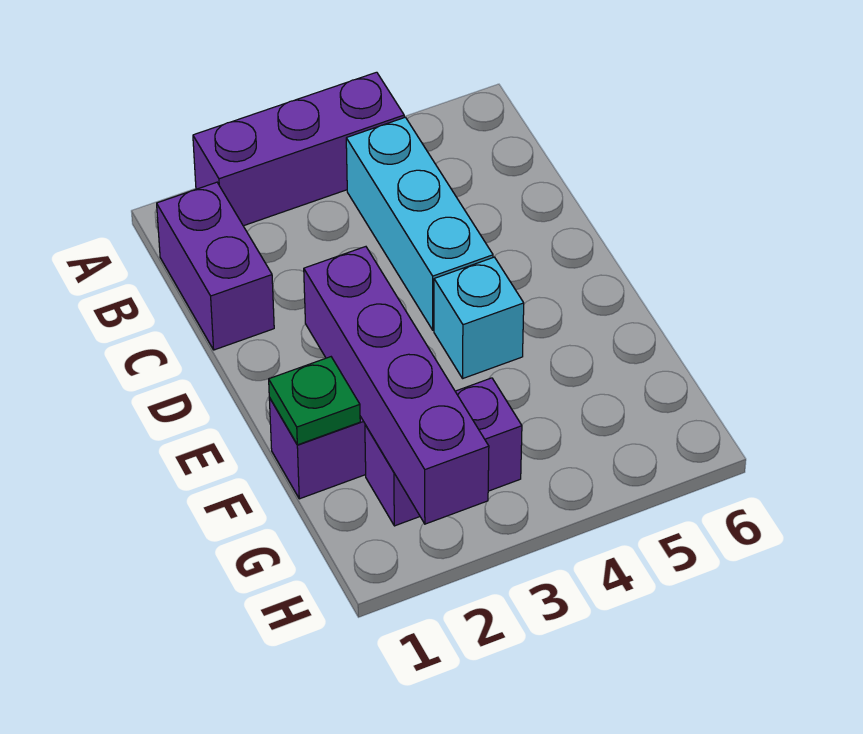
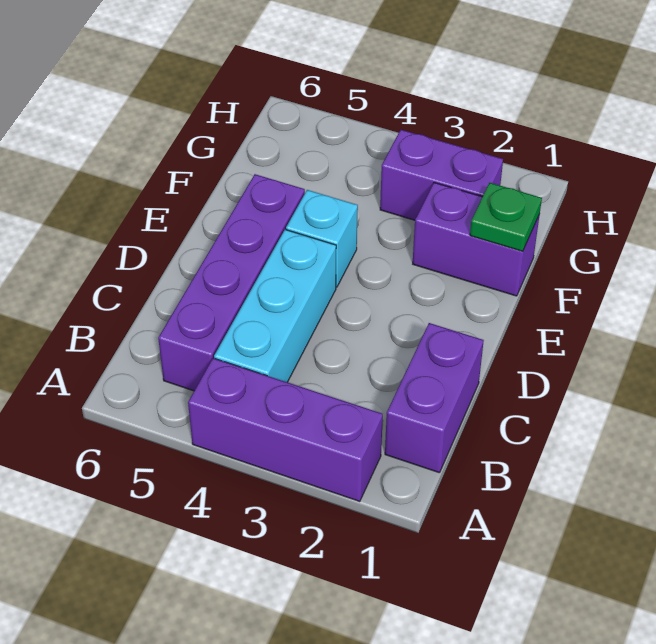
purple brick E2:H2 level 2 -> purple brick B5:E5 level 1

